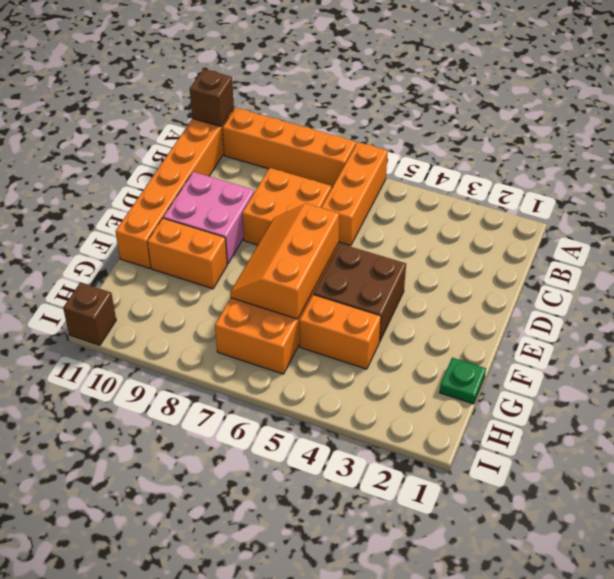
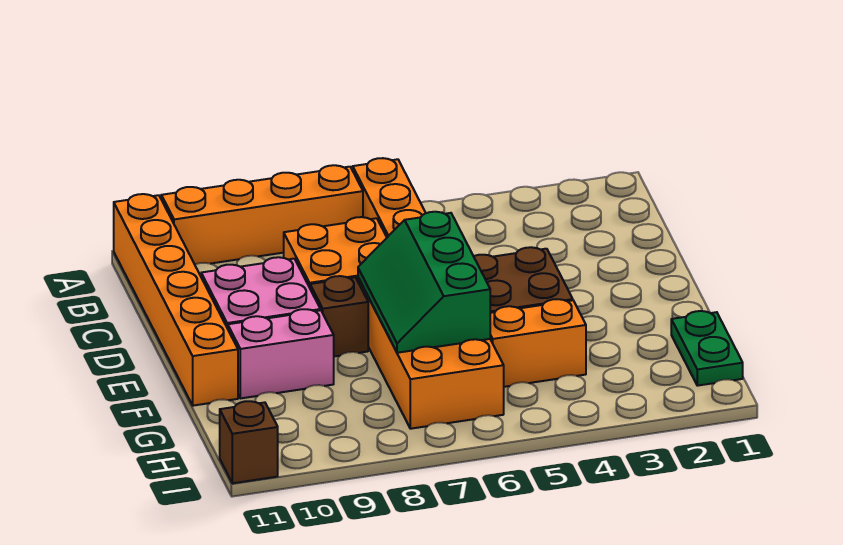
brown brick A11 level 2 -> brown brick E8 level 1
orange slope E6:G7 level 2 top 6 -> green slope E6:G7 level 2 top 6
orange brick F9:F10 level 1 -> pink brick F9:F10 level 1
green plate G1 level 1 -> green plate G1:H1 level 1

